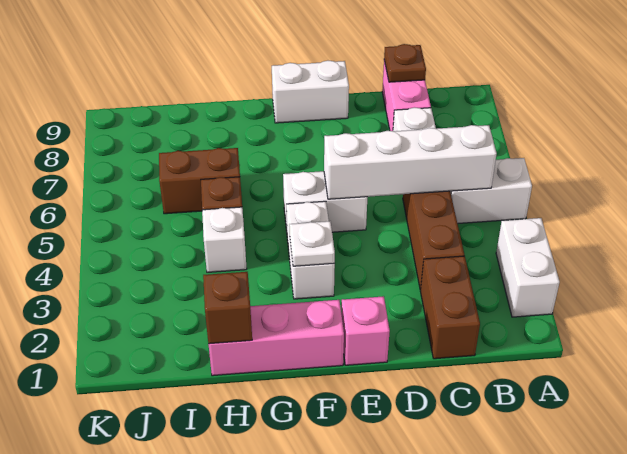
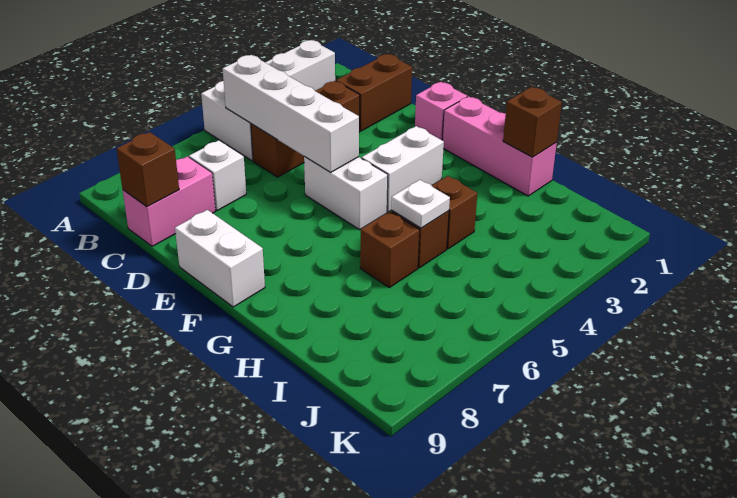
brown plate C9 level 2 -> brown brick C9 level 2
white plate F3 level 2 -> white plate H5 level 2
white brick H4 level 1 -> brown brick H4 level 1
brown brick H6:I6 level 1 -> brown brick H6 level 1

